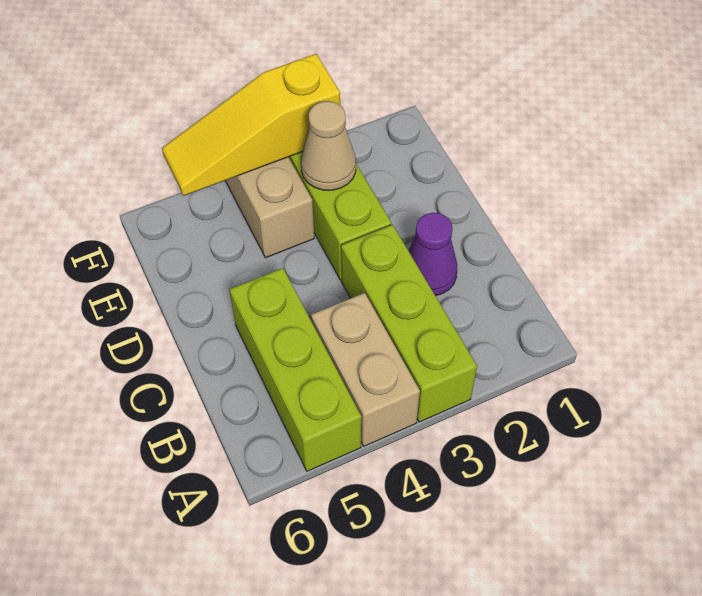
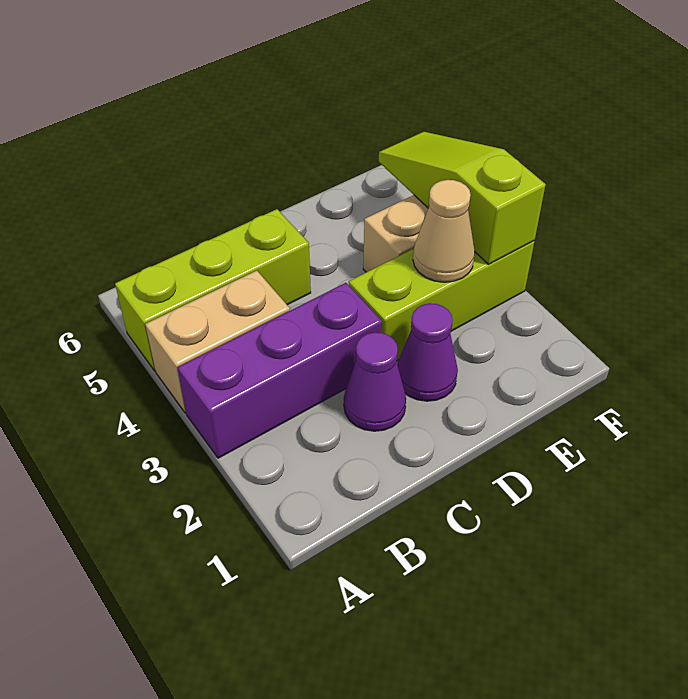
lime brick A3:C3 level 1 -> purple brick A3:C3 level 1
none -> purple cone D2 level 1
yellow slope F3:F5 level 2 top 3 -> lime slope F3:F5 level 2 top 3

